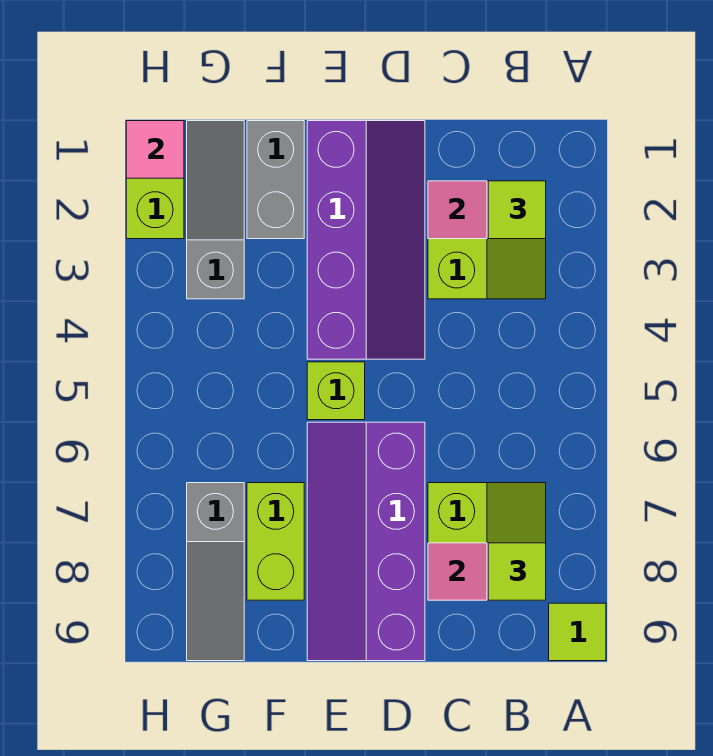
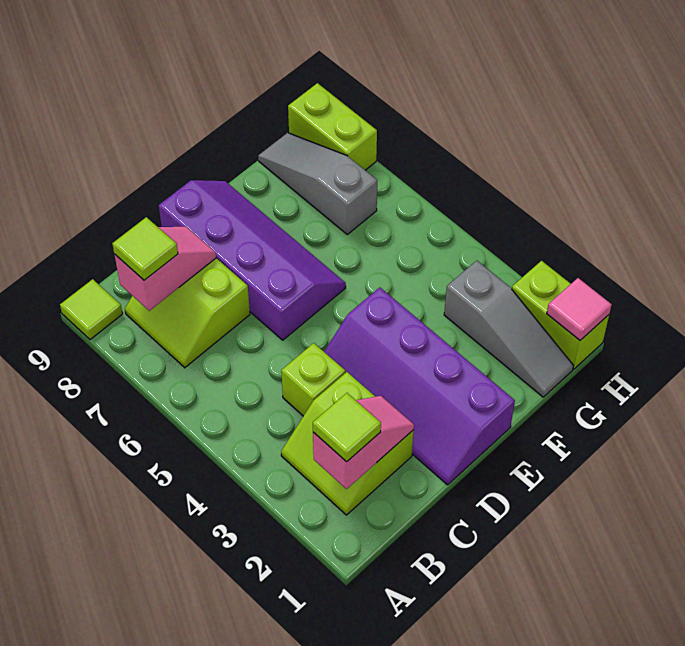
lime brick E5 level 1 -> lime brick C4 level 1
grey brick F1:F2 level 1 -> none
lime brick F7:F8 level 1 -> lime brick H8:H9 level 1

